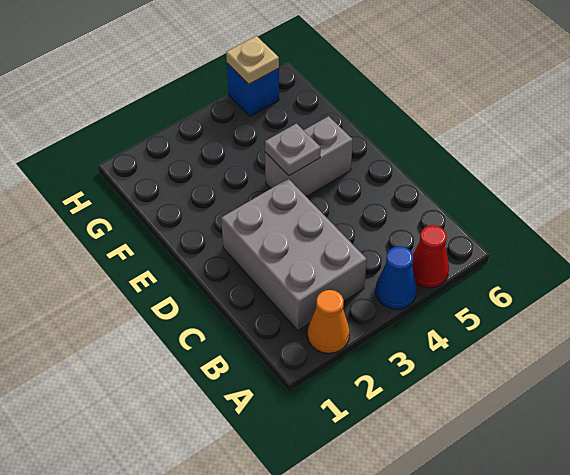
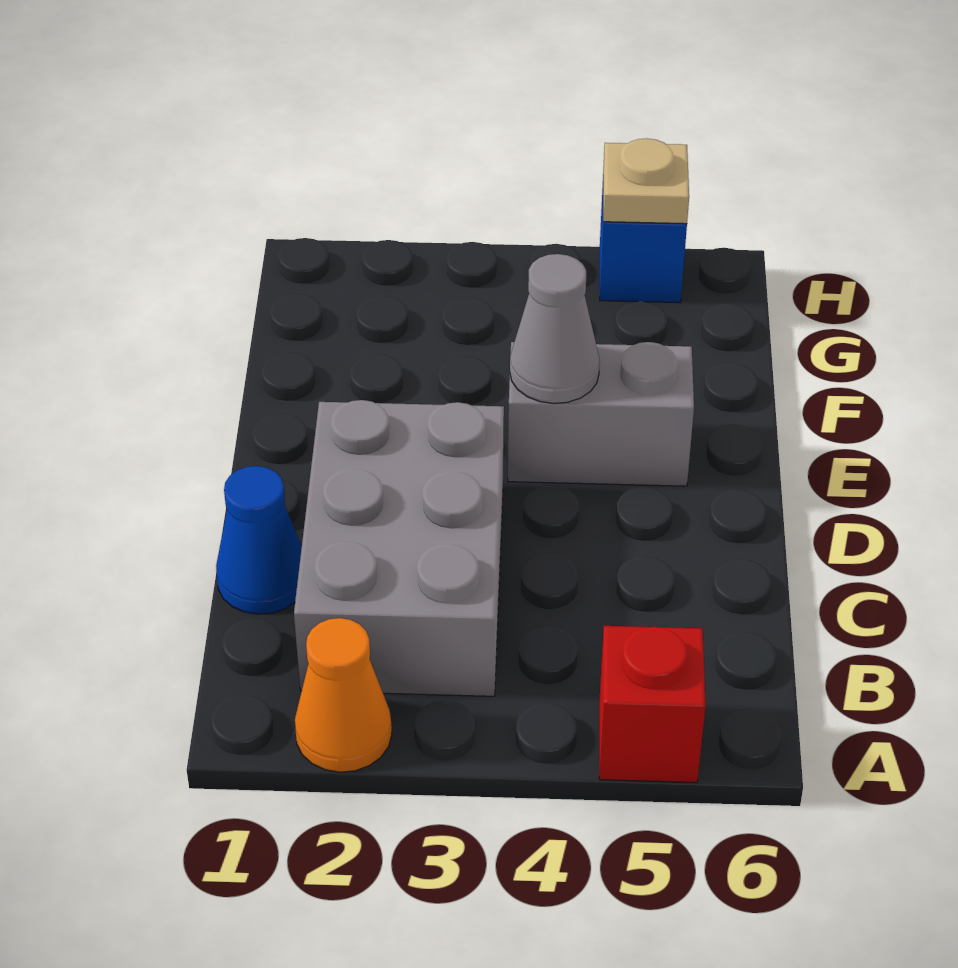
blue cone A4 level 1 -> blue cone C1 level 1
red cone A5 level 1 -> red brick A5 level 1
grey plate E4 level 2 -> grey cone E4 level 2

